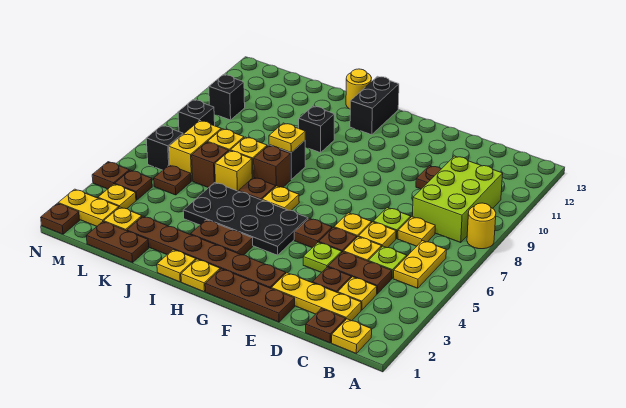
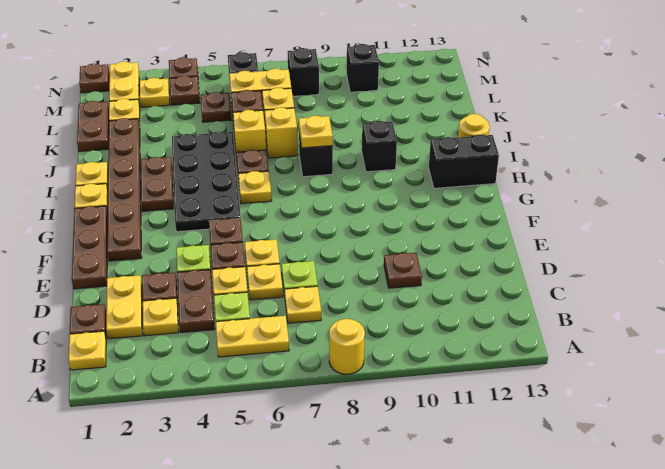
lime brick B8:C10 level 1 -> none
yellow plate C2:E2 level 1 -> yellow plate C2:D2 level 1
brown brick I7 level 1 -> none

